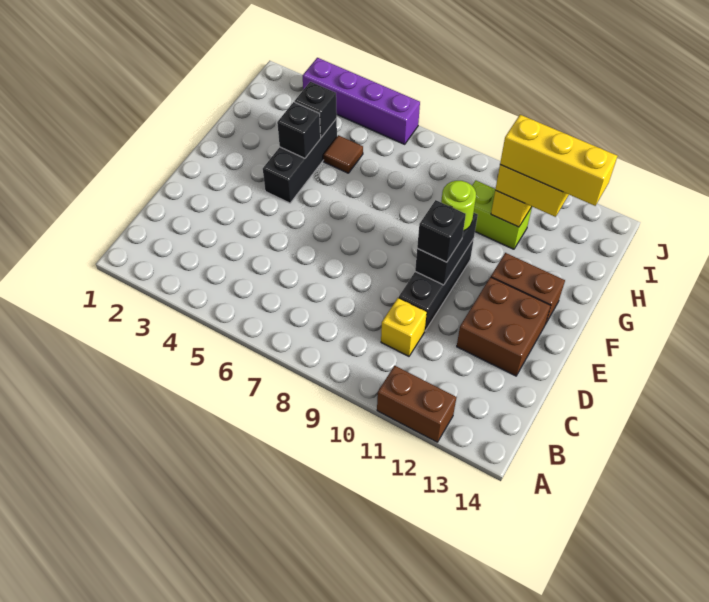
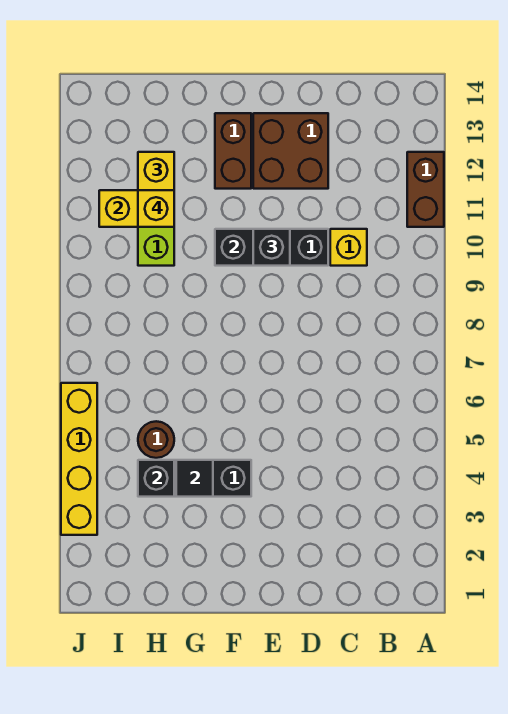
lime round brick F10 level 3 -> none
black brick G4 level 2 -> black tile G4 level 2
brown tile H5 level 1 -> brown round brick H5 level 1
yellow brick H11:H13 level 4 -> yellow brick H11 level 4
purple brick J3:J6 level 1 -> yellow brick J3:J6 level 1

